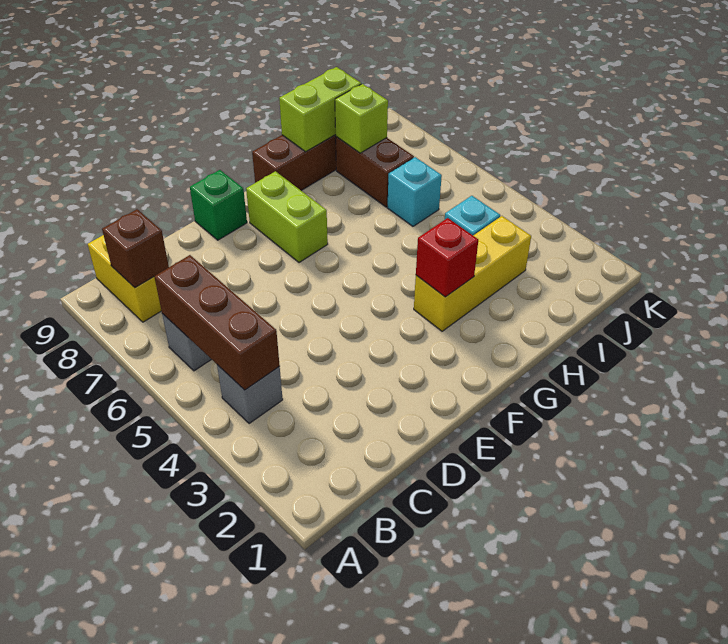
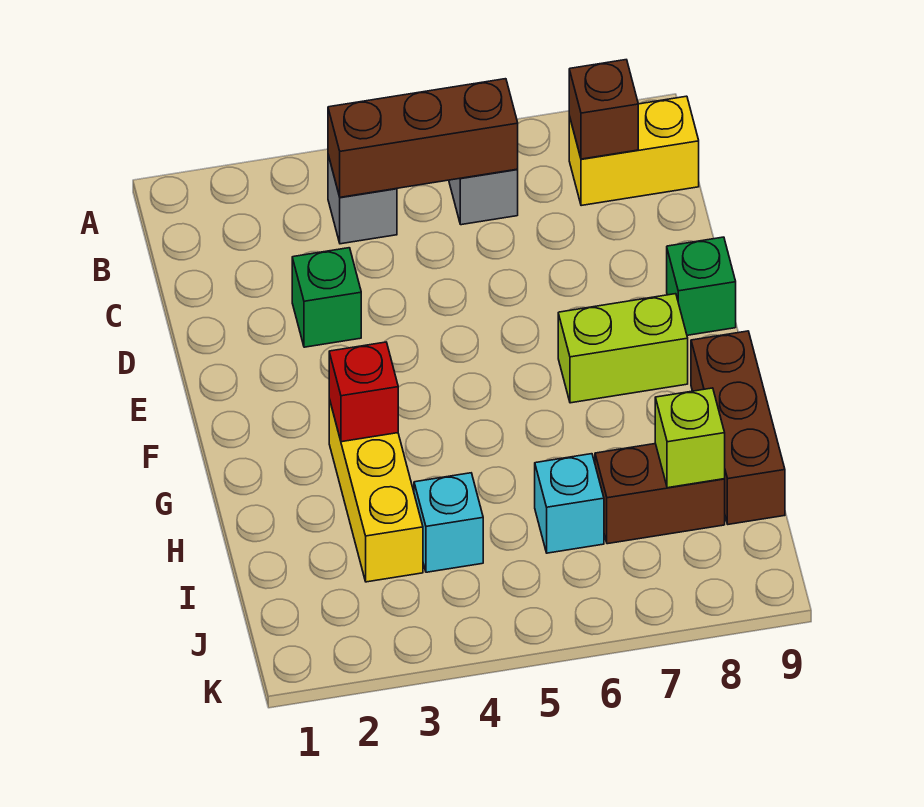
none -> green brick D3 level 1
lime brick H9:I9 level 2 -> none

